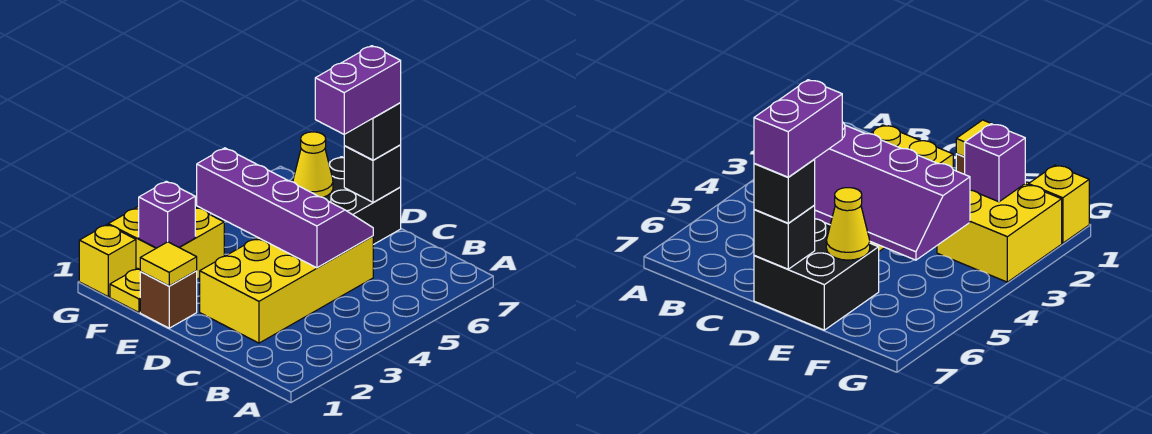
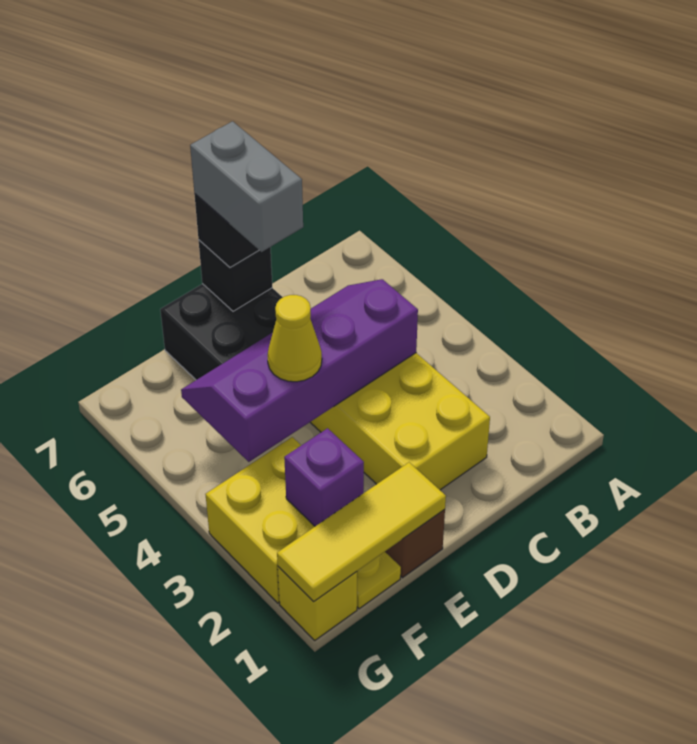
purple brick D6:D7 level 4 -> grey brick D6:D7 level 4
yellow tile E1 level 2 -> yellow tile E1:G1 level 2
yellow cone E6 level 2 -> yellow cone E4 level 3

